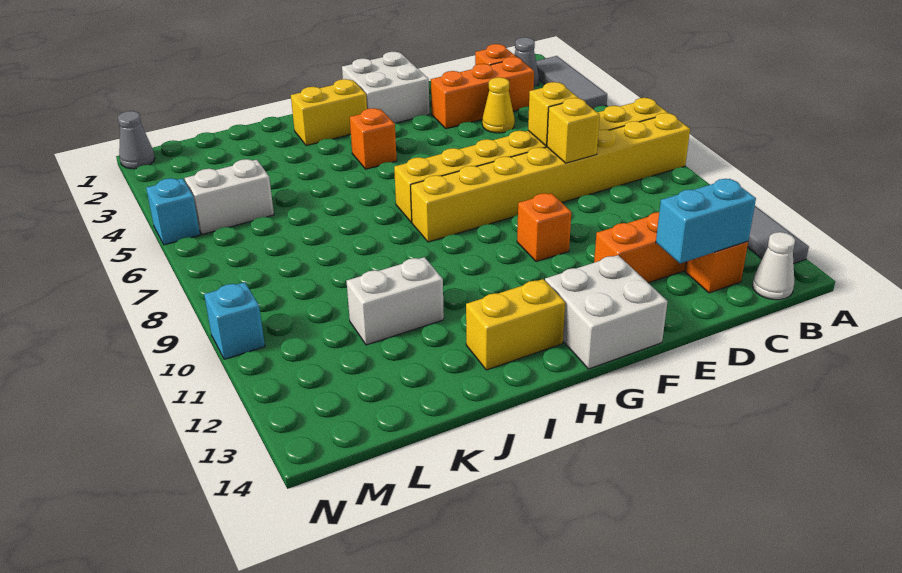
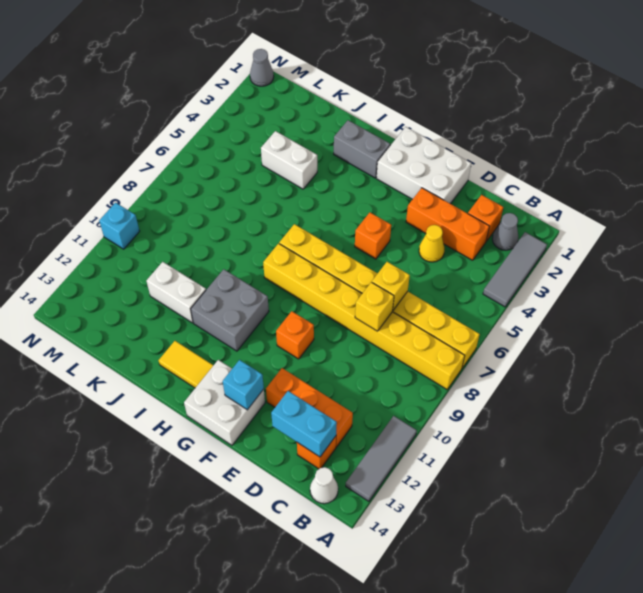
white brick F1:G2 level 1 -> white brick E1:G2 level 1
yellow brick H2:I2 level 1 -> grey brick H2:I2 level 1
orange brick H4 level 1 -> orange brick F5 level 1
none -> grey brick H10:I11 level 1
yellow brick H13:I13 level 1 -> yellow tile H13:I13 level 1
white brick L5:M5 level 1 -> white brick J4:K4 level 1
cyan brick N5 level 1 -> cyan brick F13 level 2

